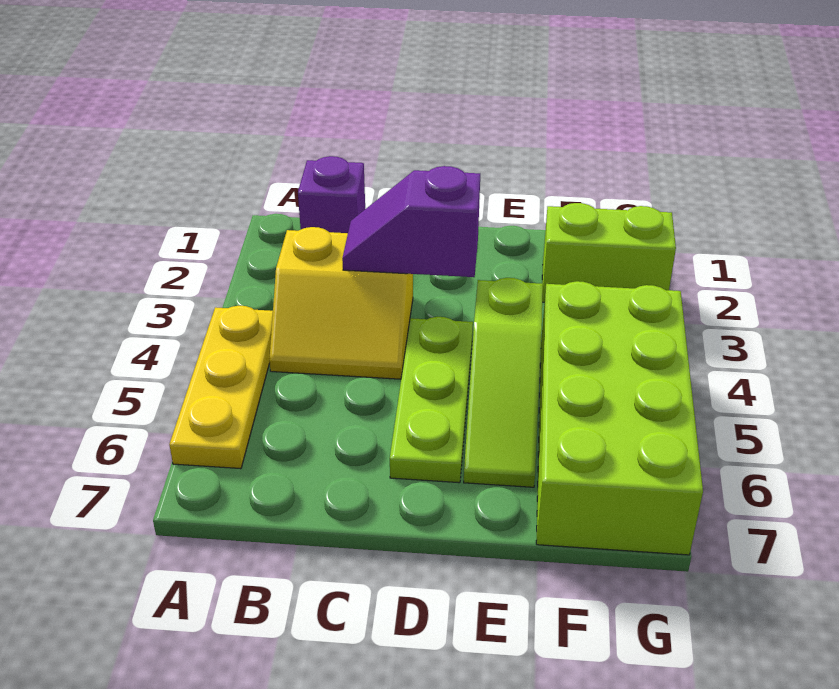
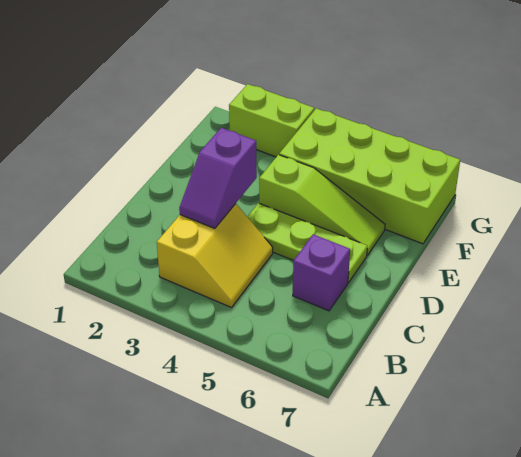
yellow plate A4:A6 level 1 -> none
purple brick B1 level 1 -> purple brick C6 level 1
lime brick F2:G2 level 1 -> lime brick G2:G3 level 1

